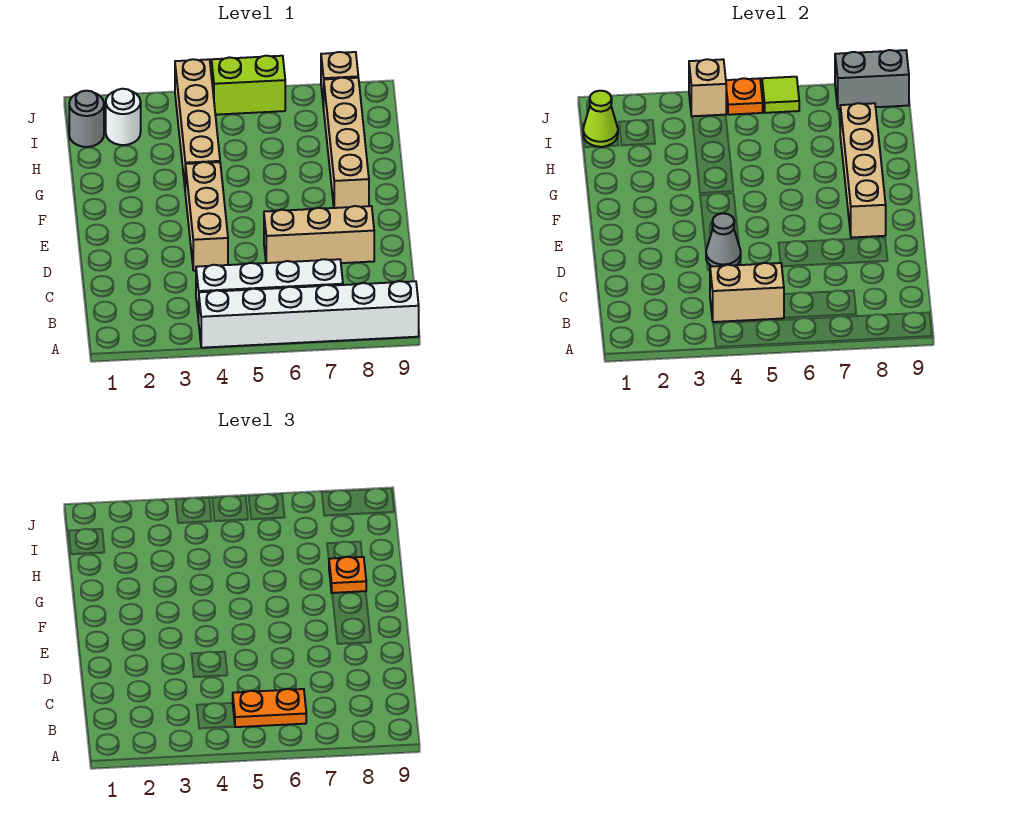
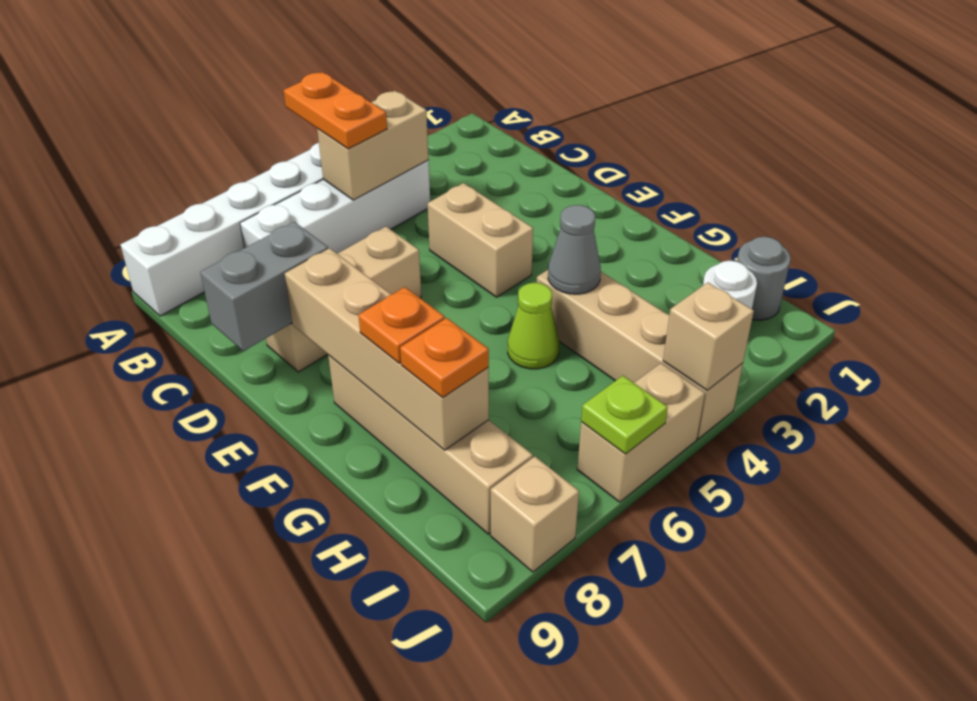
orange plate B5:B6 level 3 -> orange plate A5:B5 level 3
tan brick D4:F4 level 1 -> tan brick D4:E4 level 1
grey cone D4 level 2 -> grey cone G4 level 2
lime cone I1 level 2 -> lime cone G5 level 1
lime brick J5:J6 level 1 -> tan brick J5:J6 level 1
orange plate J5 level 2 -> orange plate H8 level 3
lime tile J6 level 2 -> lime plate J6 level 2
grey brick J8:J9 level 2 -> grey brick D8:D9 level 2

